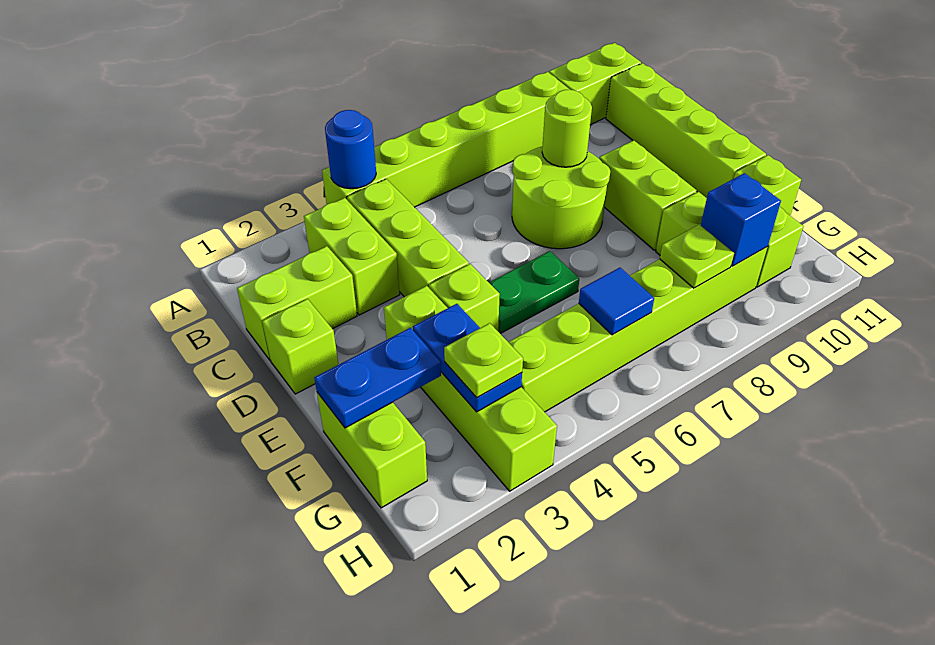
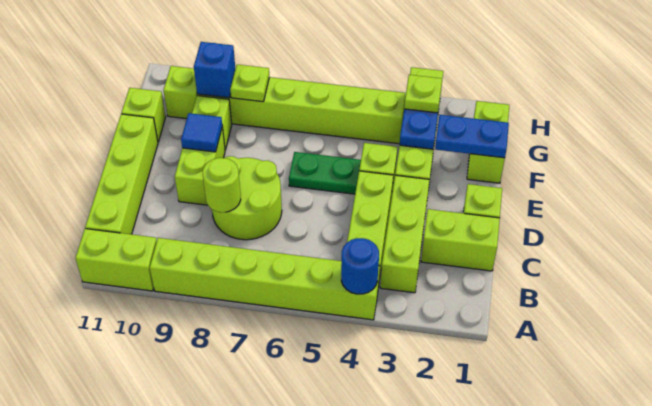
lime brick B3:C3 level 1 -> lime brick B3:D3 level 1
blue tile G6 level 2 -> blue tile E9 level 2

